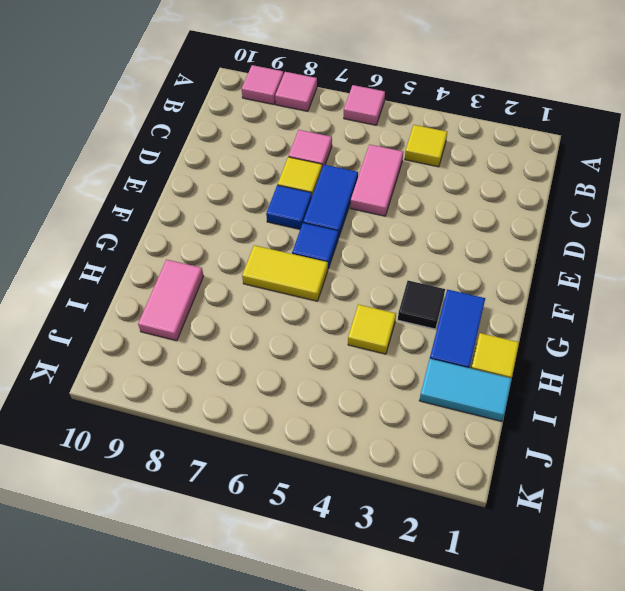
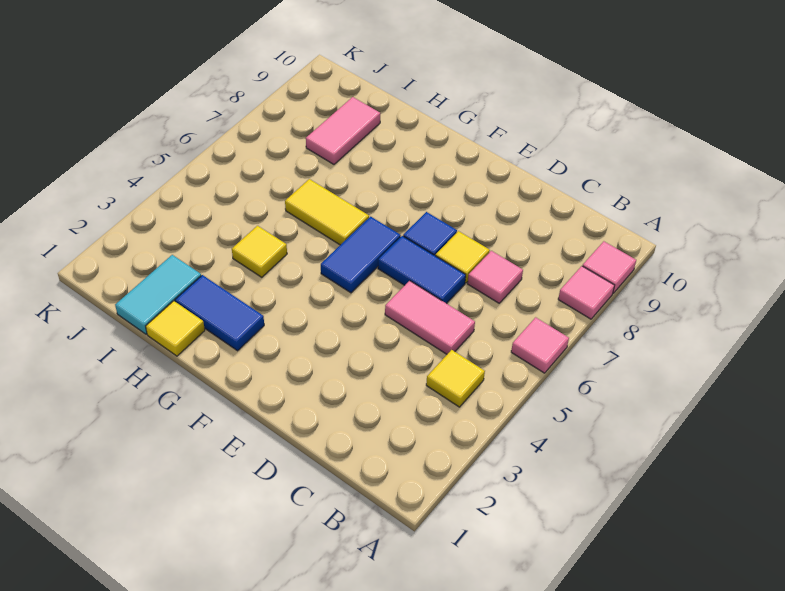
blue tile F6 level 1 -> blue tile F5:F6 level 1
black tile G3 level 1 -> none
yellow tile G6:G7 level 1 -> yellow tile G6:H6 level 1
pink tile H9:I9 level 1 -> pink tile I8:I9 level 1

